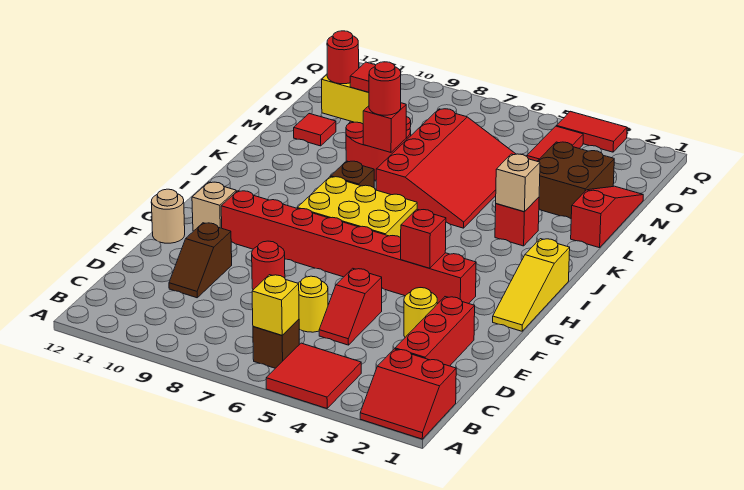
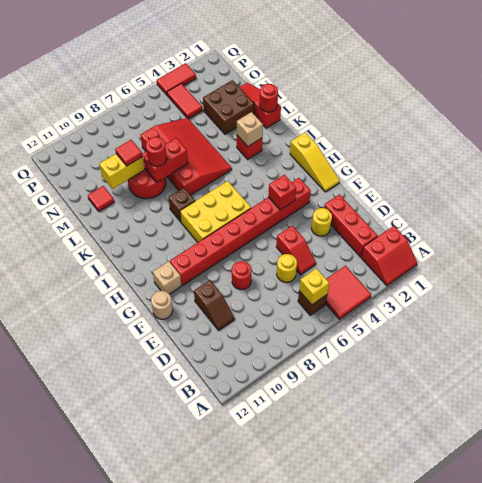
red brick L8 level 2 -> red brick L7:L8 level 2
red round brick M10 level 3 -> red round brick L1 level 2

